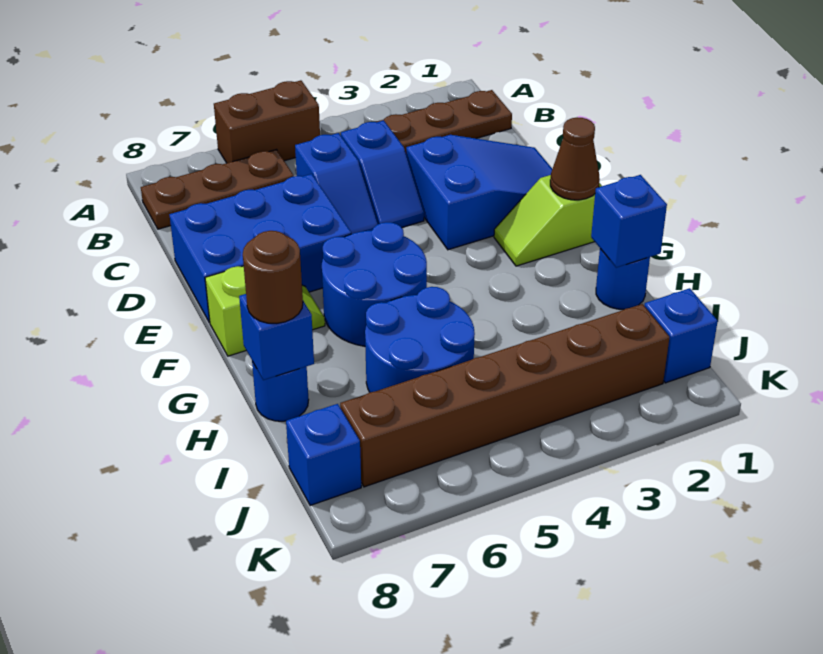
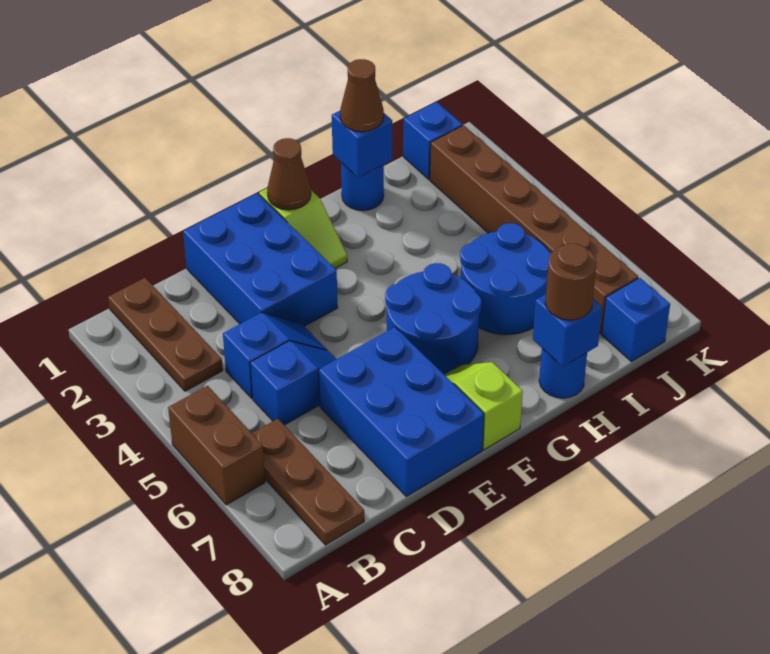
blue slope D1:E3 level 1 top 3 -> blue brick D1:E3 level 1
none -> brown cone H1 level 3

